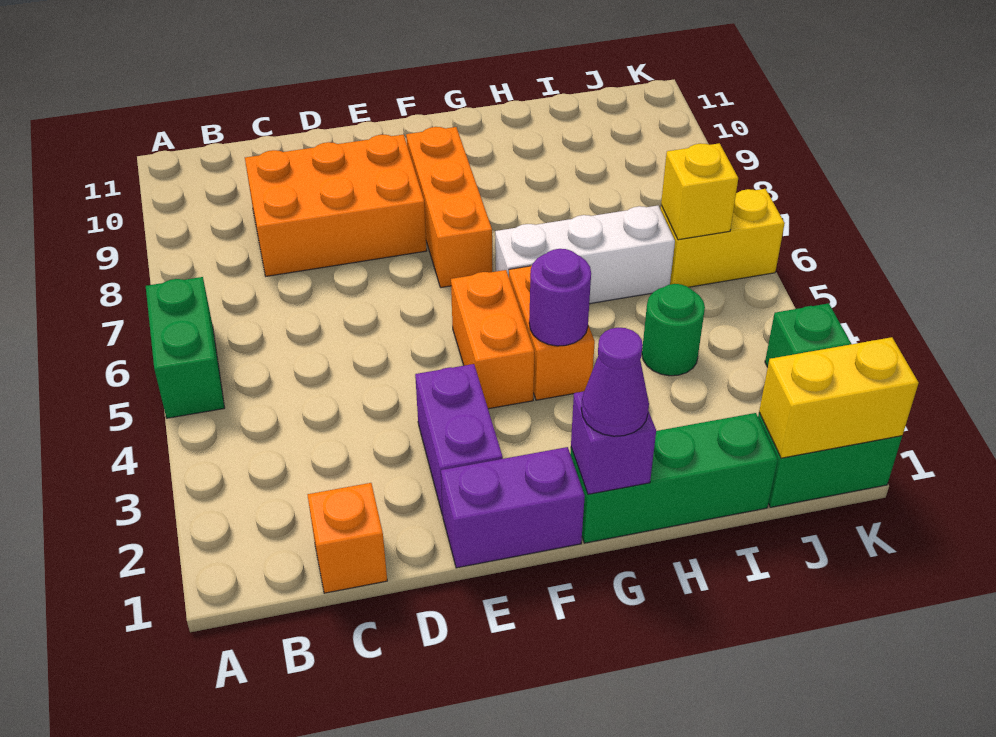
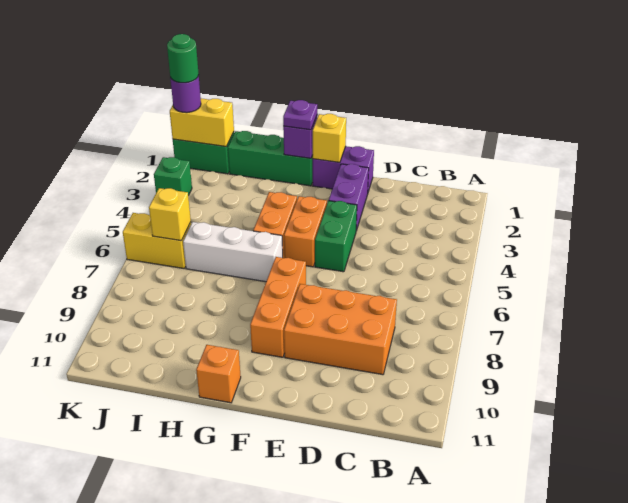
green brick A5:A6 level 1 -> green brick E4:E5 level 1
orange brick C1 level 1 -> orange brick G11 level 1
none -> yellow brick F1 level 2
purple cone G1 level 3 -> purple plate G1 level 3
purple round brick G4 level 2 -> purple round brick K1 level 3
green round brick I4 level 1 -> green round brick K1 level 4

